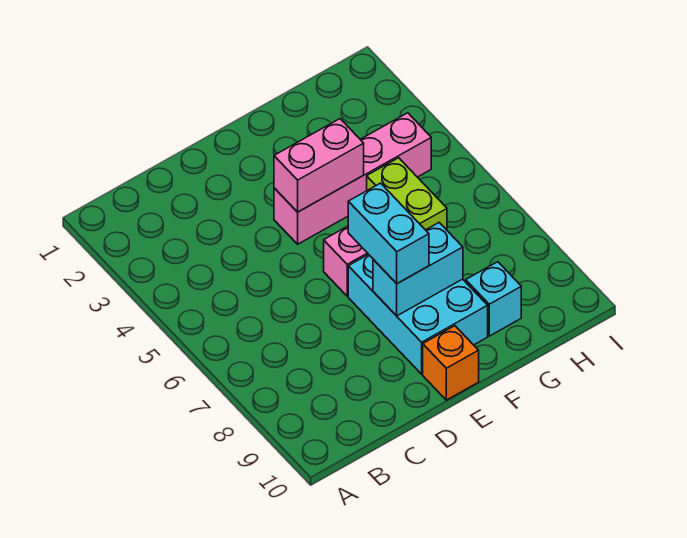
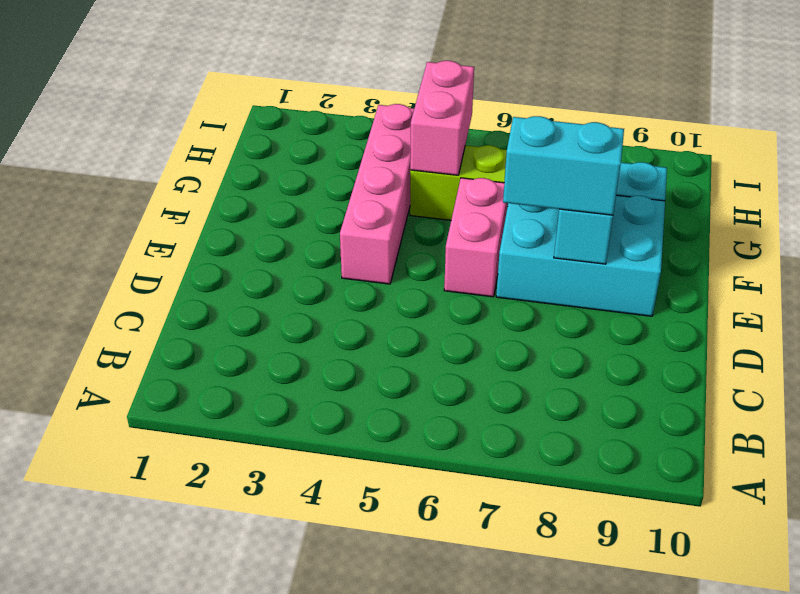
pink brick E4:F4 level 2 -> pink brick G5:H5 level 2
orange brick E10 level 1 -> none

